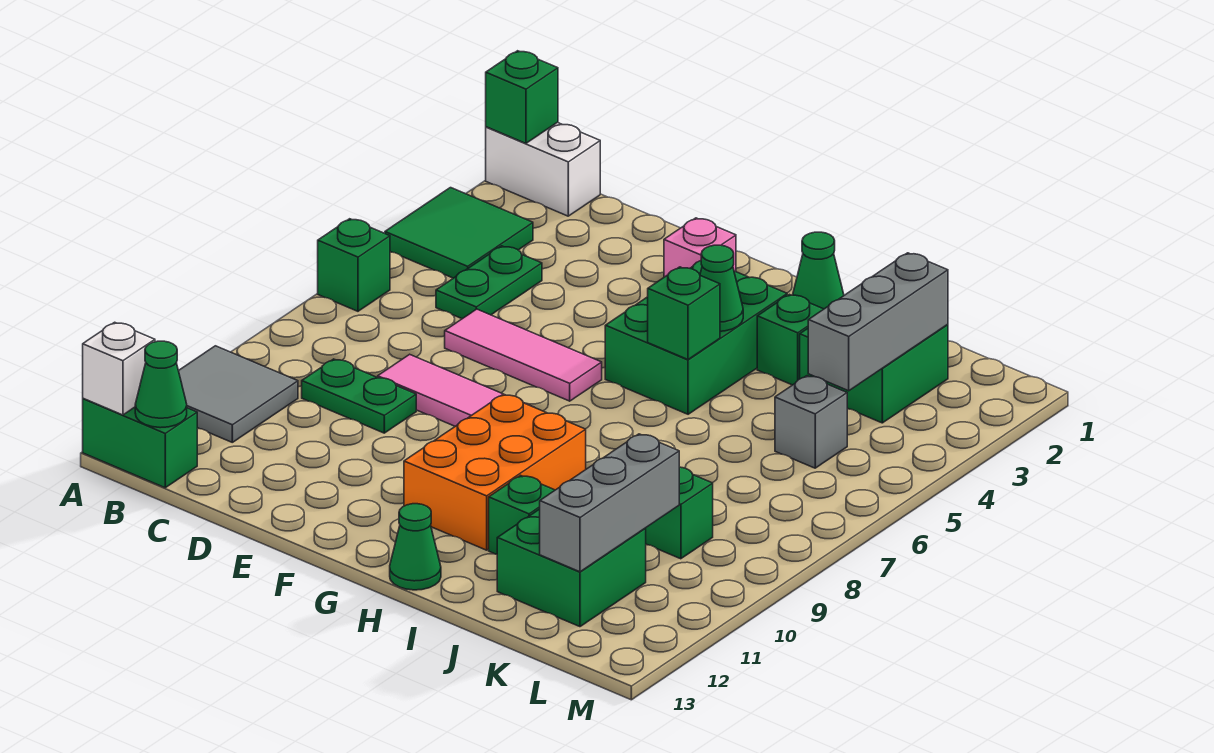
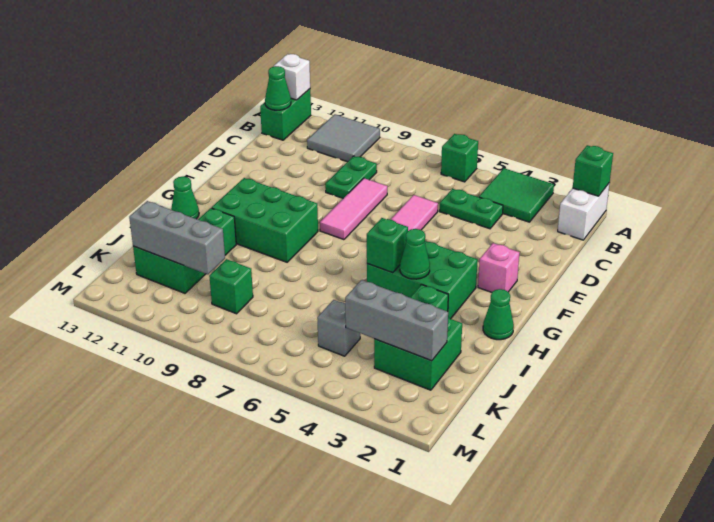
orange brick G9:H11 level 1 -> green brick G9:H11 level 1

